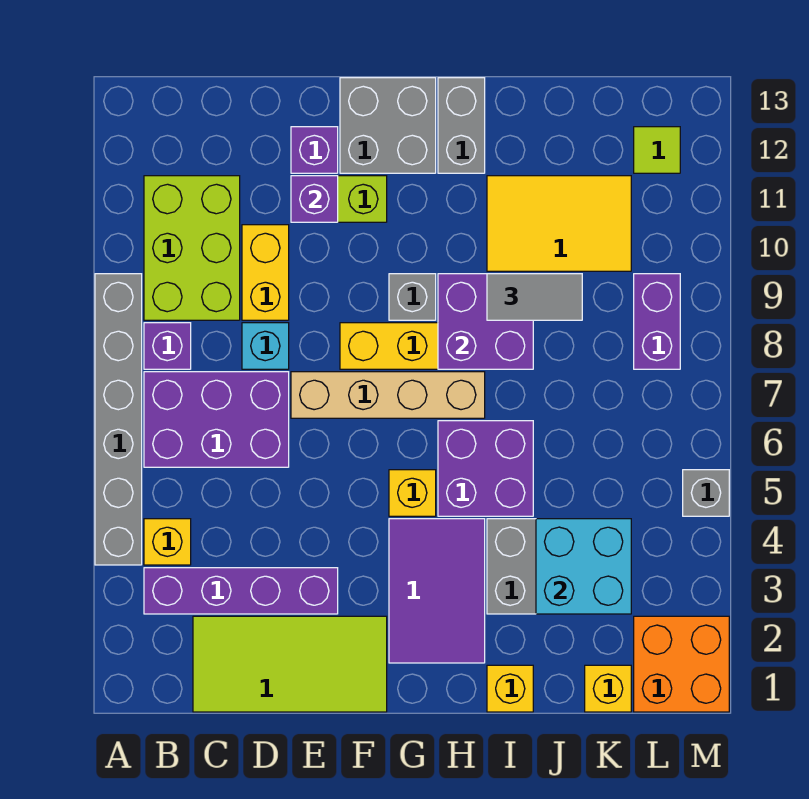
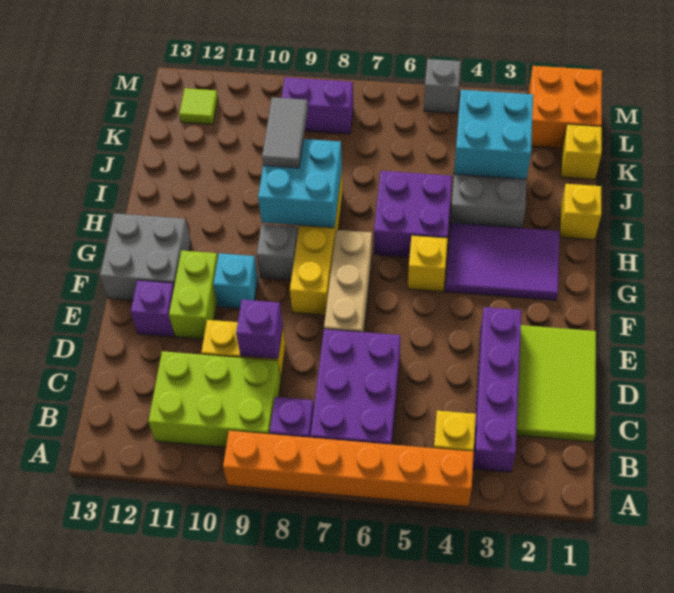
grey brick A4:A9 level 1 -> orange brick A4:A9 level 1
lime tile C1:F2 level 1 -> lime tile C1:E2 level 1
cyan brick D8 level 1 -> cyan brick F10 level 1
tan brick E7:H7 level 1 -> tan brick E7:G7 level 1
purple brick E11 level 2 -> purple brick D9 level 2
purple brick H8:I9 level 2 -> cyan brick H8:I9 level 2
grey brick H12:H13 level 1 -> none
yellow tile I10:K11 level 1 -> none

